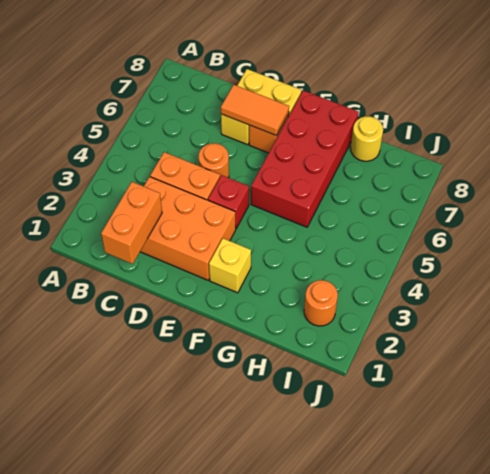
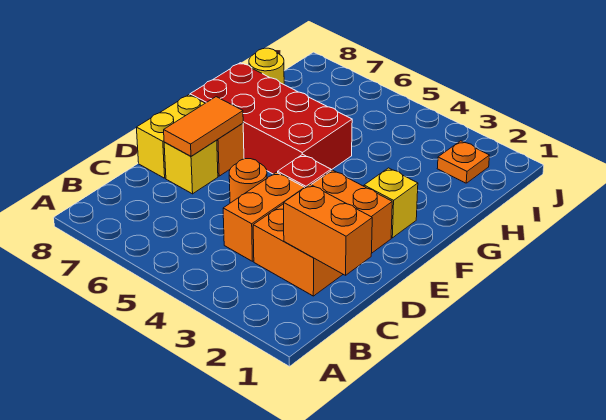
orange round brick I2 level 1 -> orange plate I2 level 1

